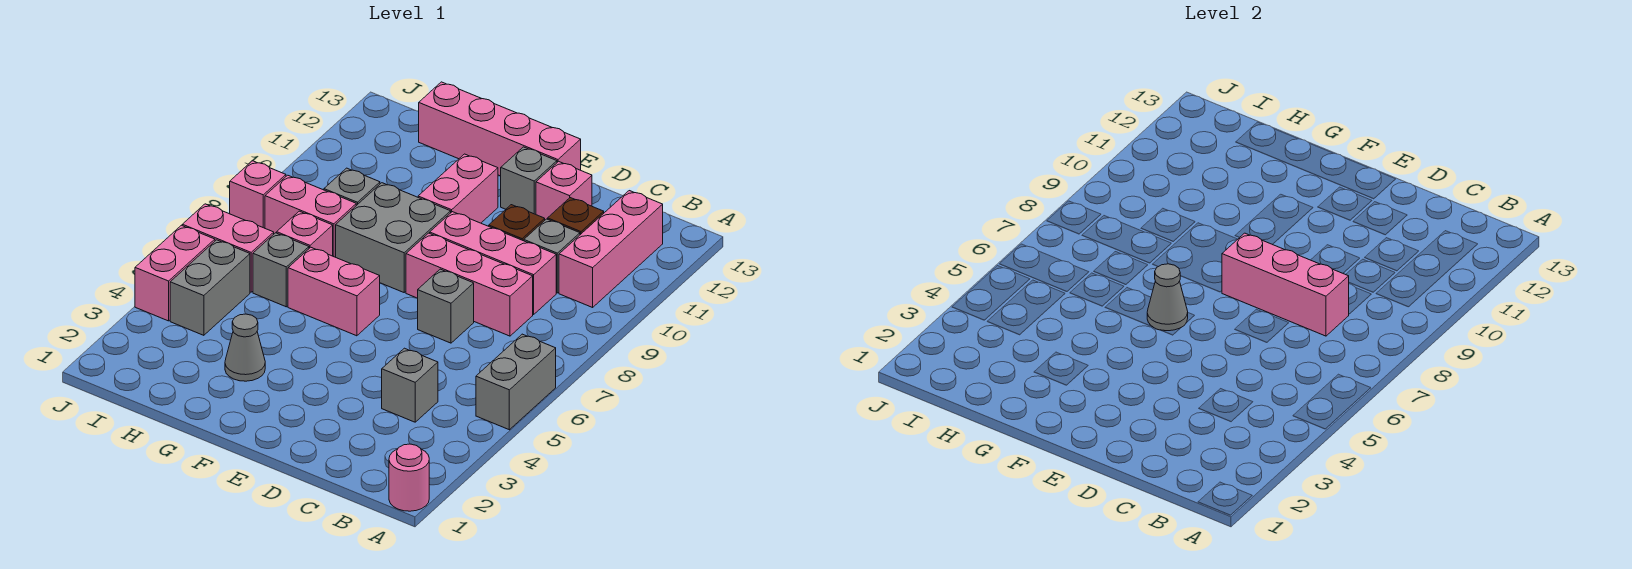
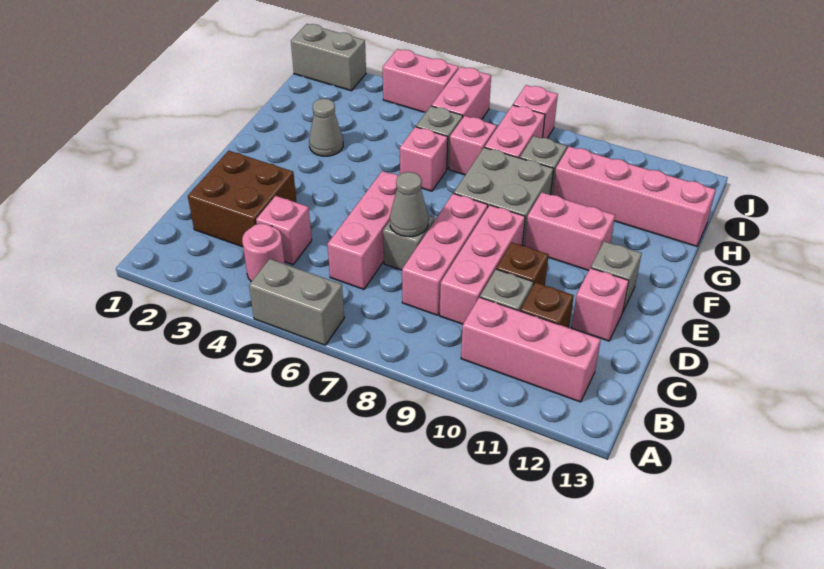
pink round brick A1 level 1 -> pink round brick B4 level 1
none -> brown brick C2:D3 level 1
grey brick C4 level 1 -> pink brick C4 level 1
pink brick C8:E8 level 2 -> pink brick C6:E6 level 1
pink brick E13:H13 level 1 -> pink brick H10:H13 level 1
pink brick F6:G6 level 1 -> pink brick G6 level 1
grey cone F6 level 2 -> grey cone D7 level 2
grey brick I4:I5 level 1 -> grey brick J1:J2 level 1

